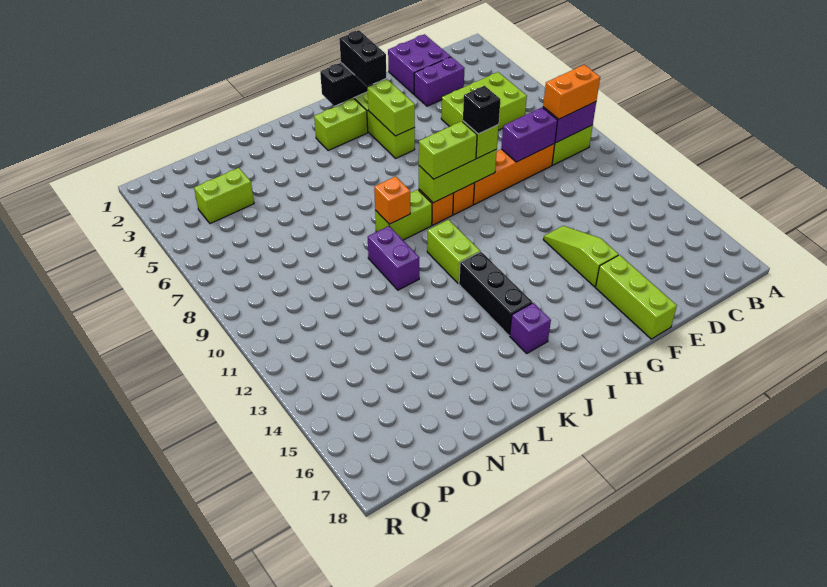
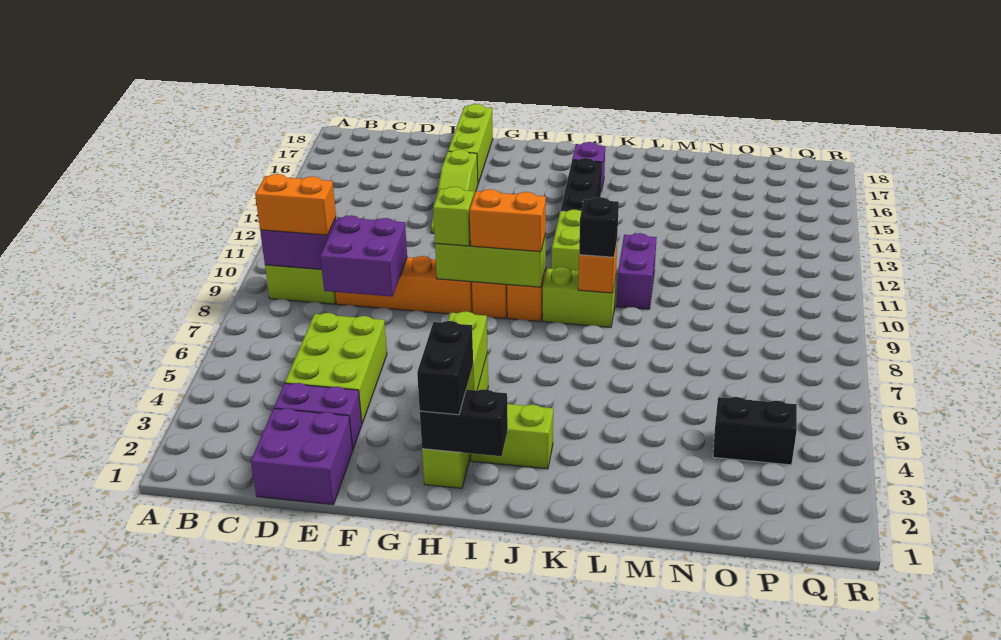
lime brick C5:E6 level 1 -> lime brick D4:E6 level 1
purple brick D9:E9 level 2 -> purple brick D8:E9 level 2
black brick G9 level 4 -> black brick K9 level 3
lime brick H9:I9 level 3 -> orange brick H9:I9 level 3
lime brick O4:P4 level 1 -> black brick O4:P4 level 1

